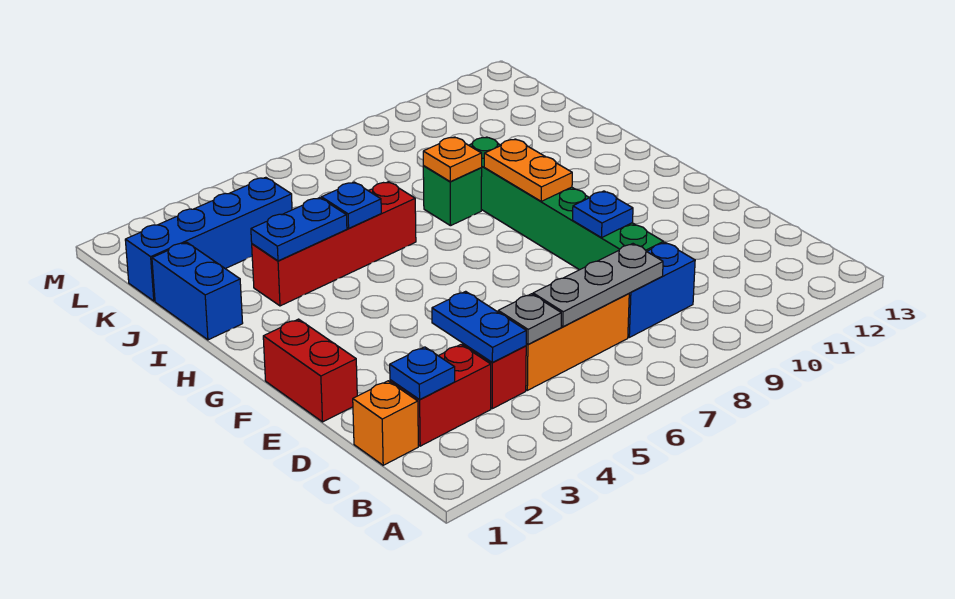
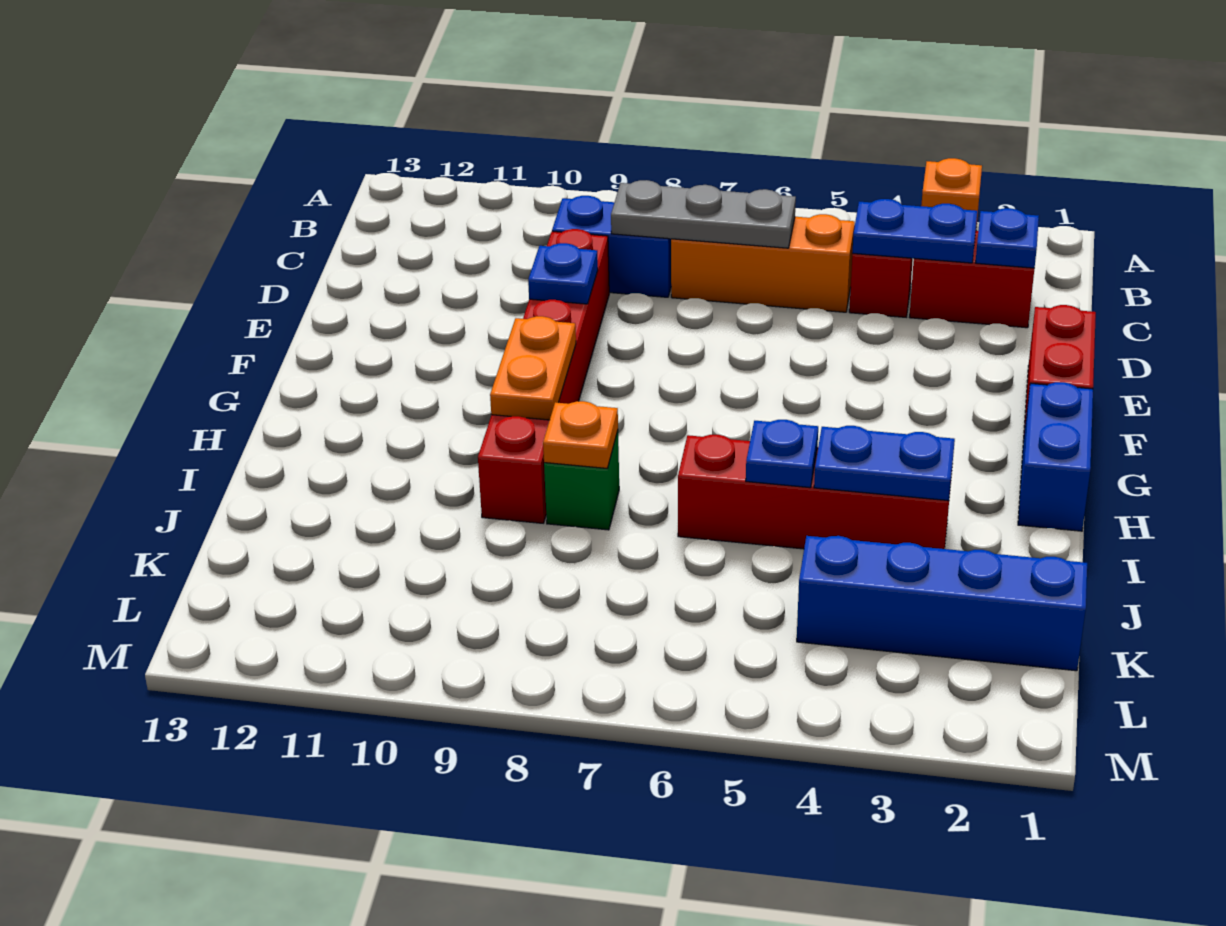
orange brick C1 level 1 -> orange brick A3 level 1
blue plate C4:D4 level 2 -> blue plate C3:C4 level 2
grey plate C5 level 2 -> none
green brick D9:I9 level 1 -> red brick D9:I9 level 1
blue brick I1:J1 level 1 -> blue brick G1:H1 level 1

